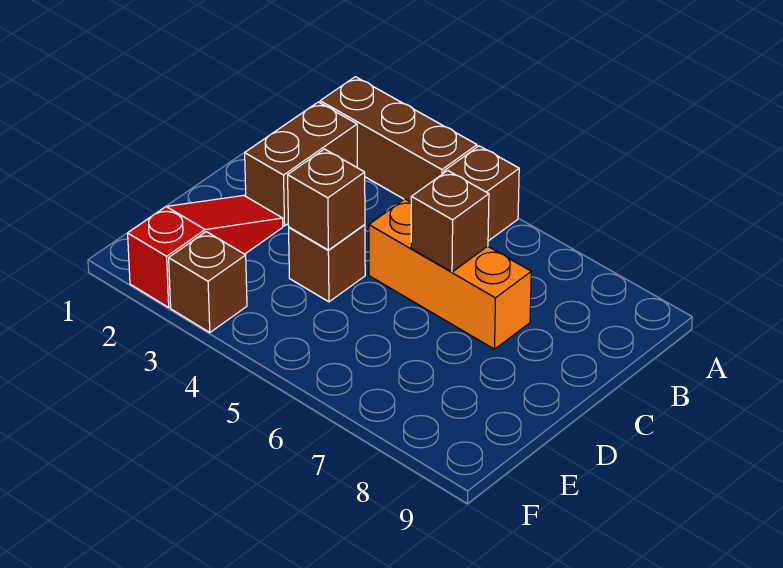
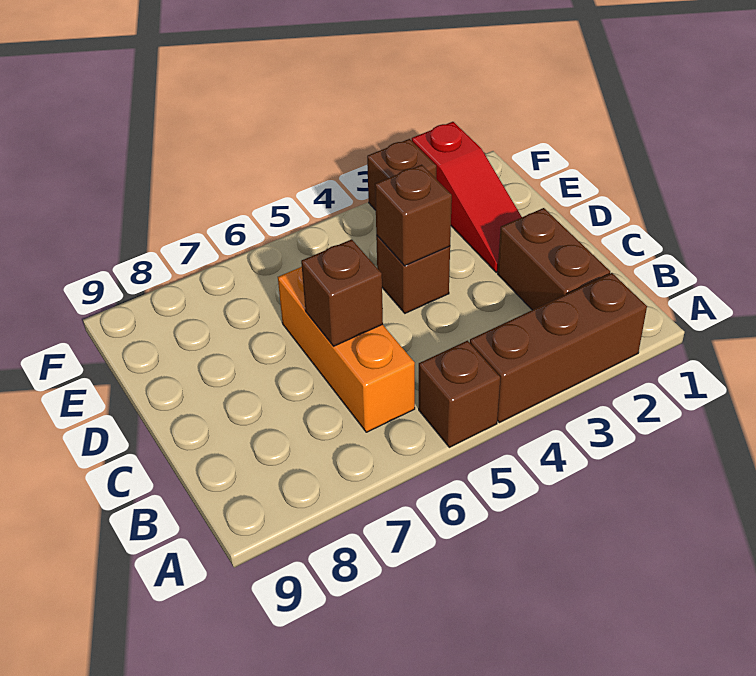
orange brick C5:C7 level 1 -> orange brick B6:D6 level 1

